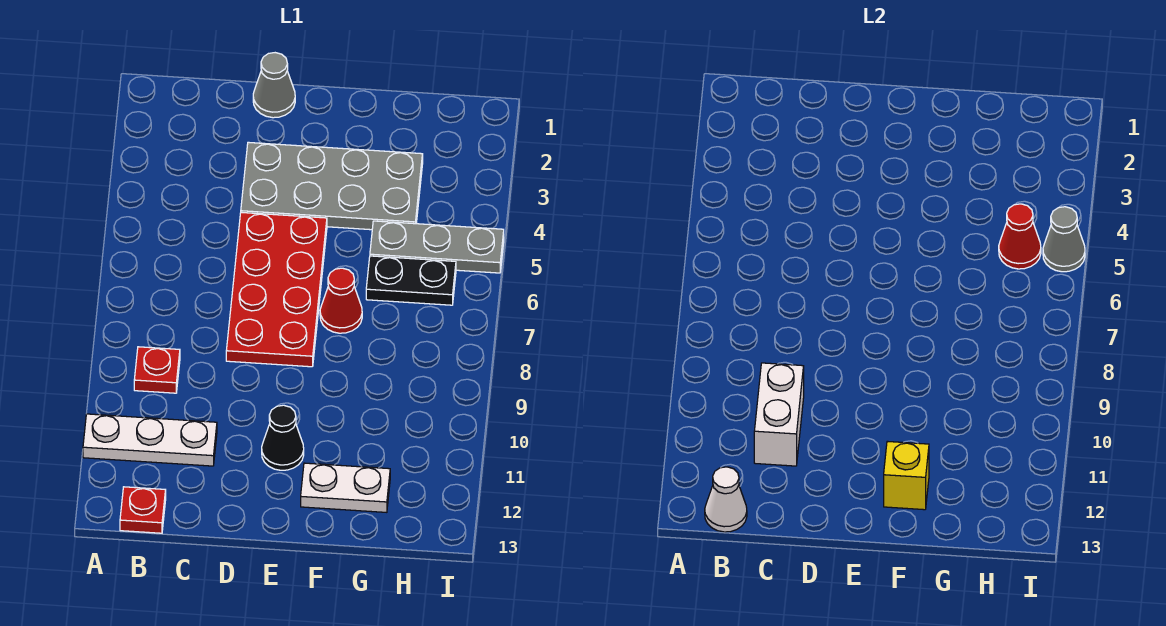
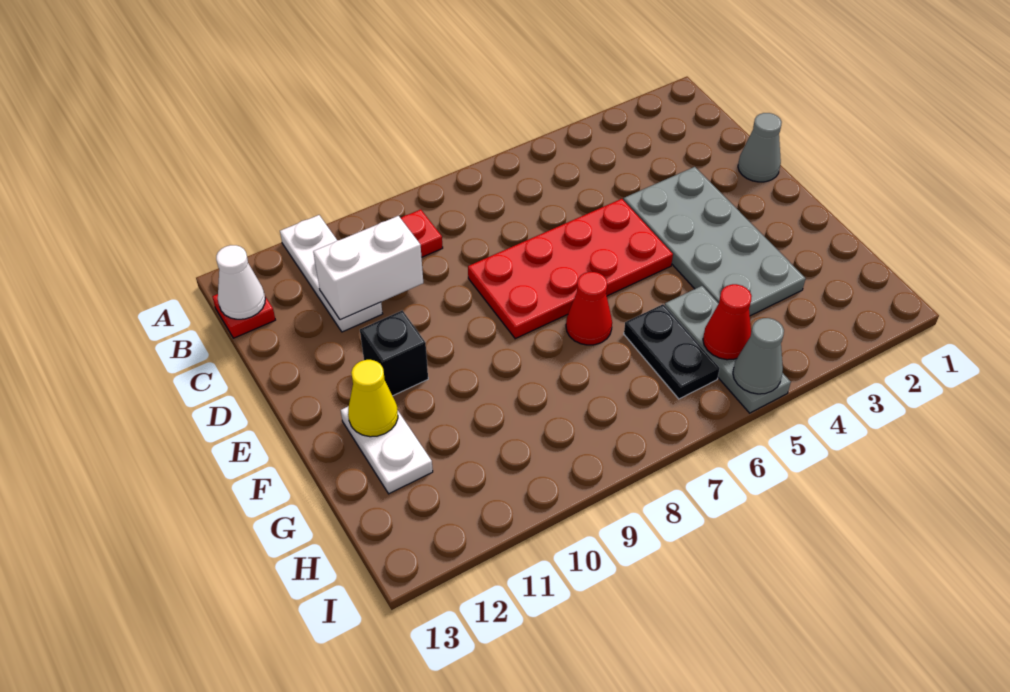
black cone E11 level 1 -> black brick E11 level 1
yellow brick F12 level 2 -> yellow cone F12 level 2

